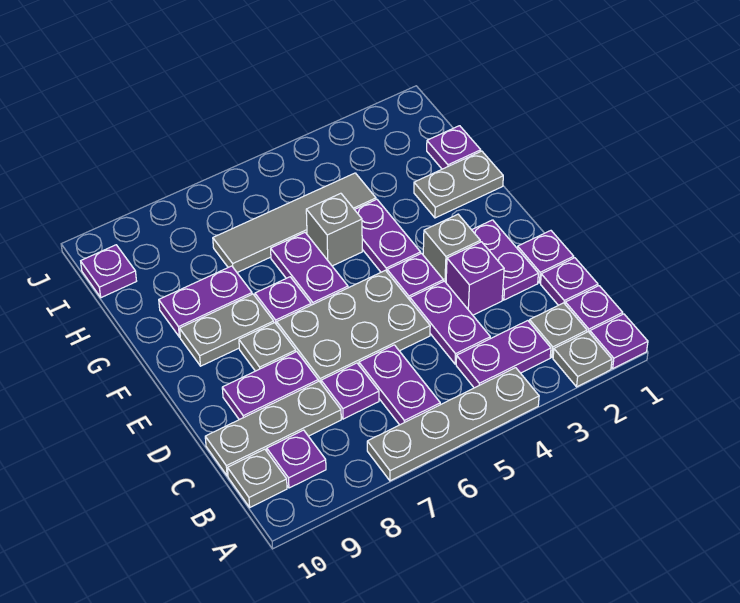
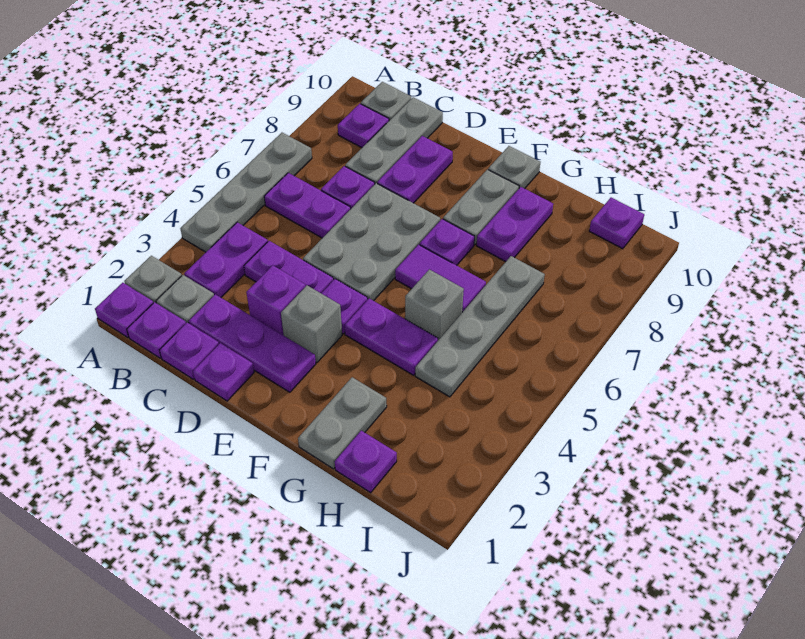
purple plate D2:E2 level 1 -> purple plate C2:E2 level 1
grey plate E8 level 1 -> grey plate F10 level 1
purple plate F6:G6 level 1 -> purple tile F6:G6 level 1
grey tile H4:H7 level 1 -> grey plate H4:H7 level 1

